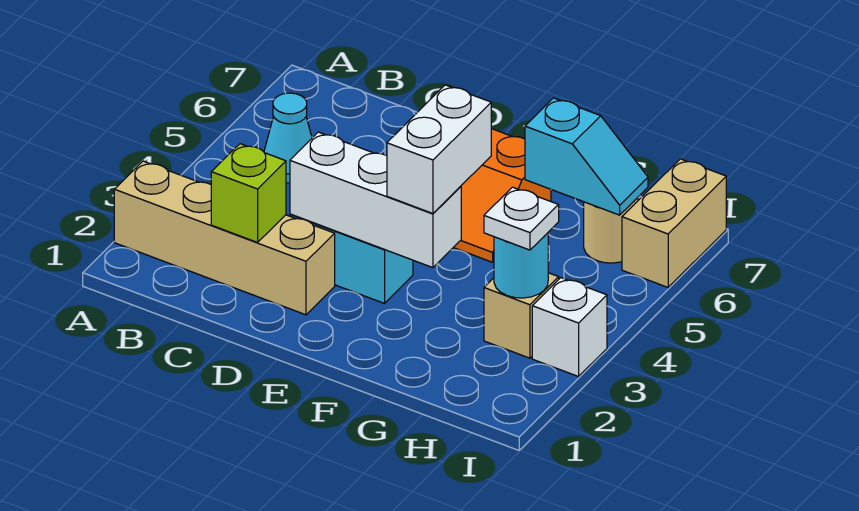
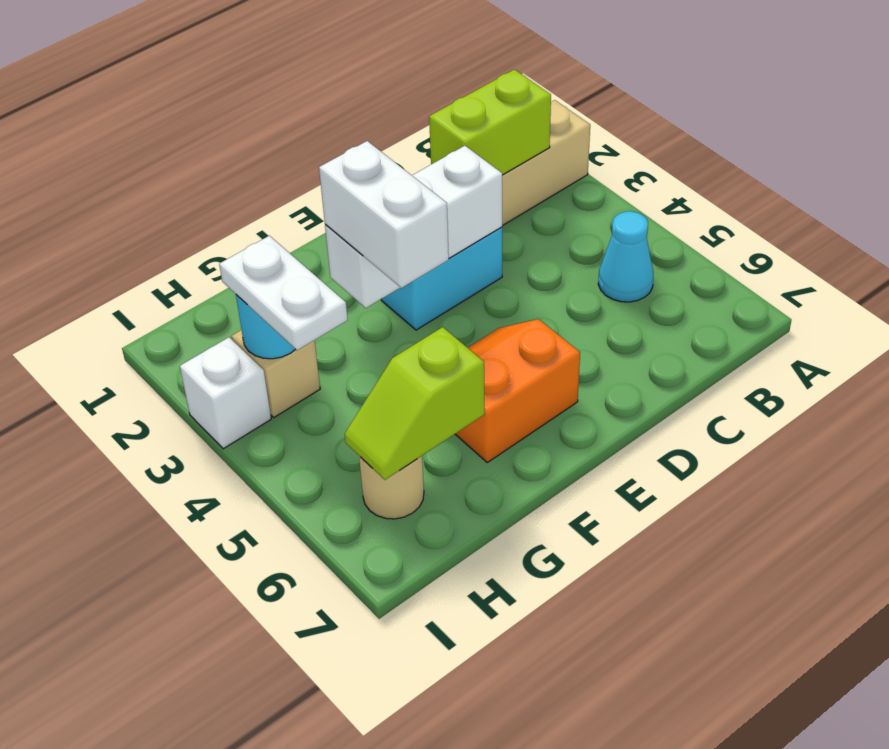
lime brick C2 level 2 -> lime brick B2:C2 level 2
cyan slope G6:H6 level 2 top G -> lime slope G6:H6 level 2 top G
white plate H3 level 3 -> white plate H3:H4 level 3
tan brick I6:I7 level 1 -> none

